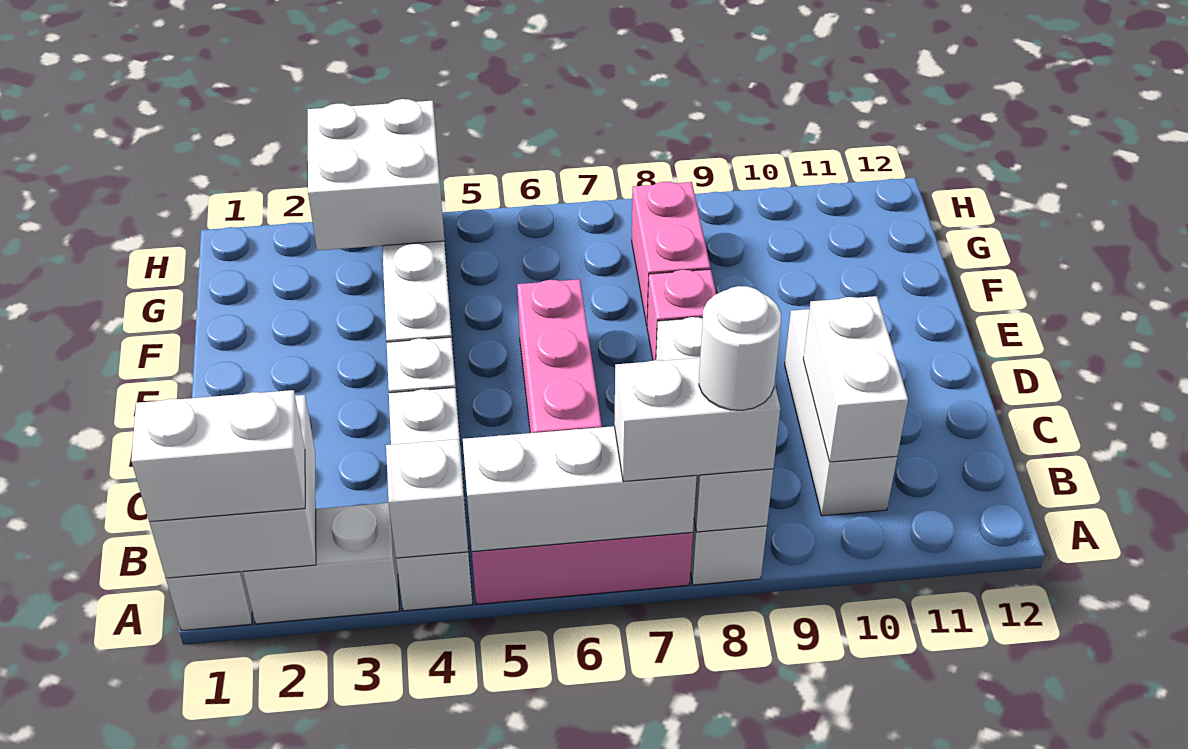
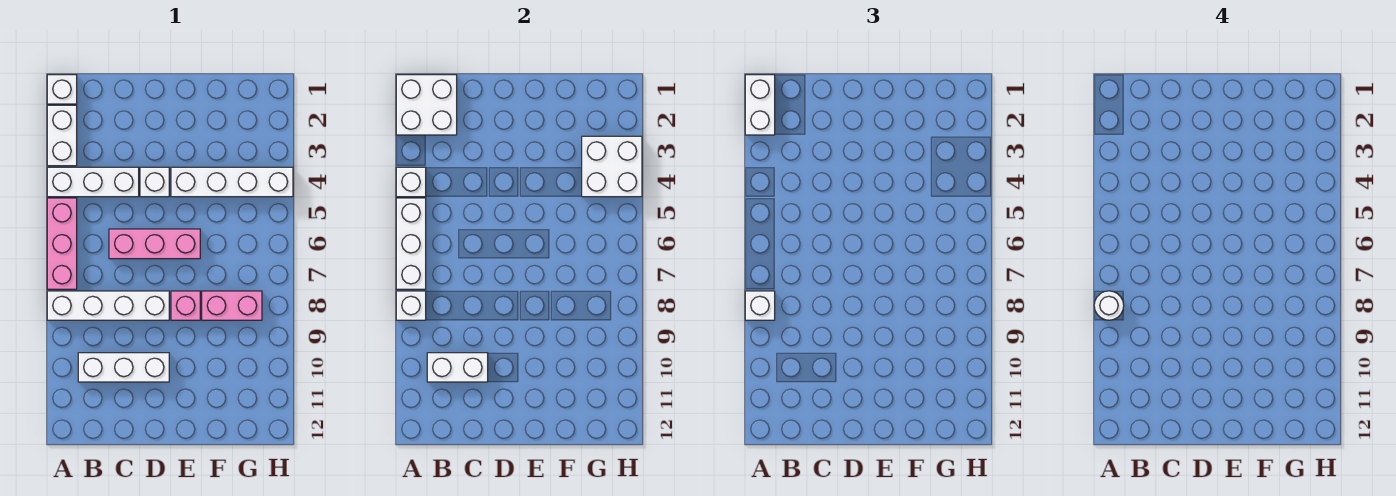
white brick A7:A8 level 3 -> white brick A8 level 3

